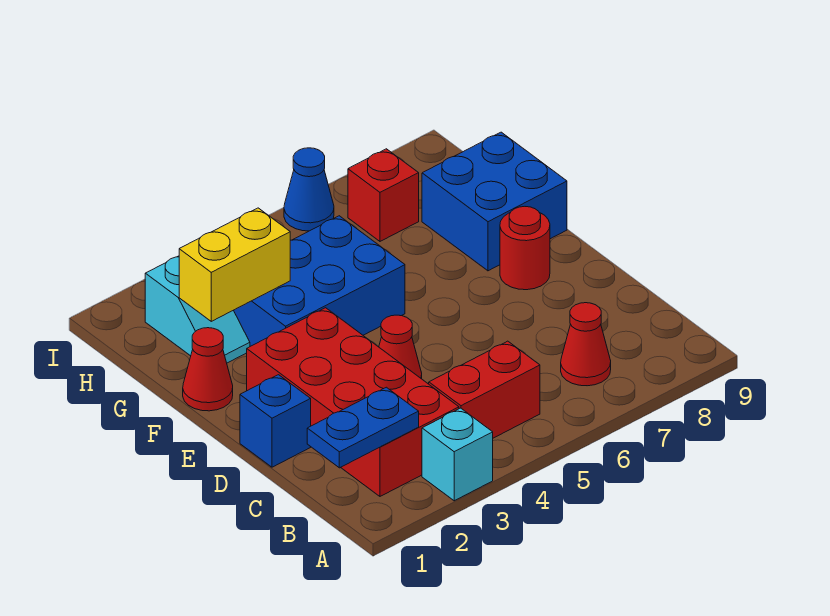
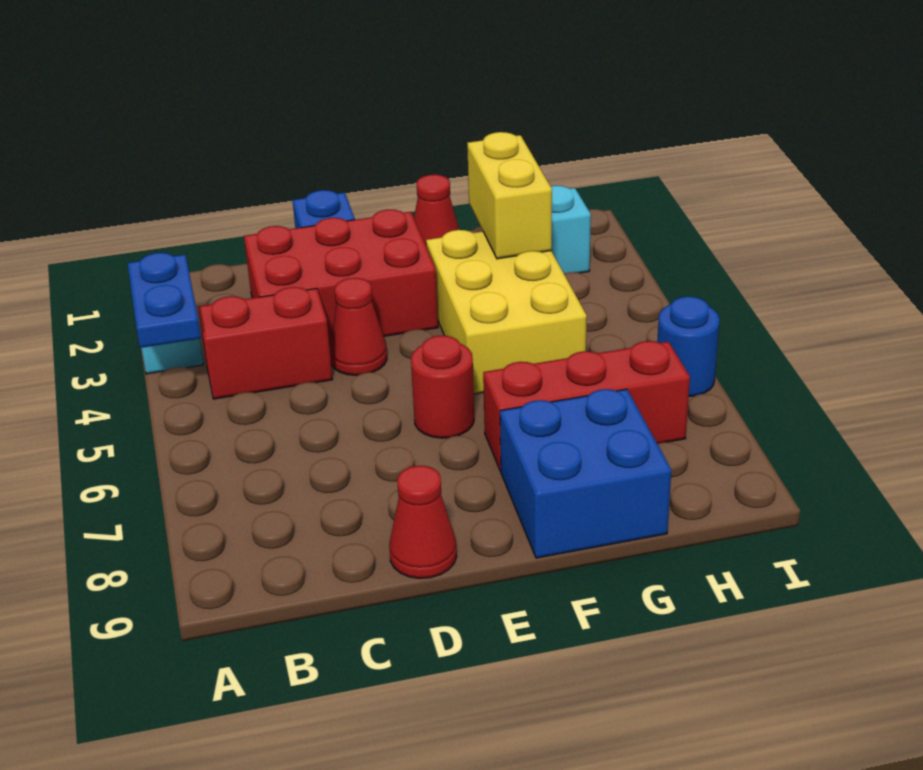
blue plate B1:B2 level 2 -> blue plate A3:A4 level 2
red brick B2:E3 level 1 -> red brick C2:E3 level 1
red brick B4:B5 level 1 -> red brick B4:C4 level 1
red cone B7 level 1 -> red cone D9 level 1
red round brick E8 level 1 -> red round brick E6 level 1
blue brick F3:G5 level 1 -> yellow brick F3:G5 level 1
red brick H7 level 1 -> red brick F7:H7 level 1
blue cone I6 level 1 -> blue round brick I6 level 1

